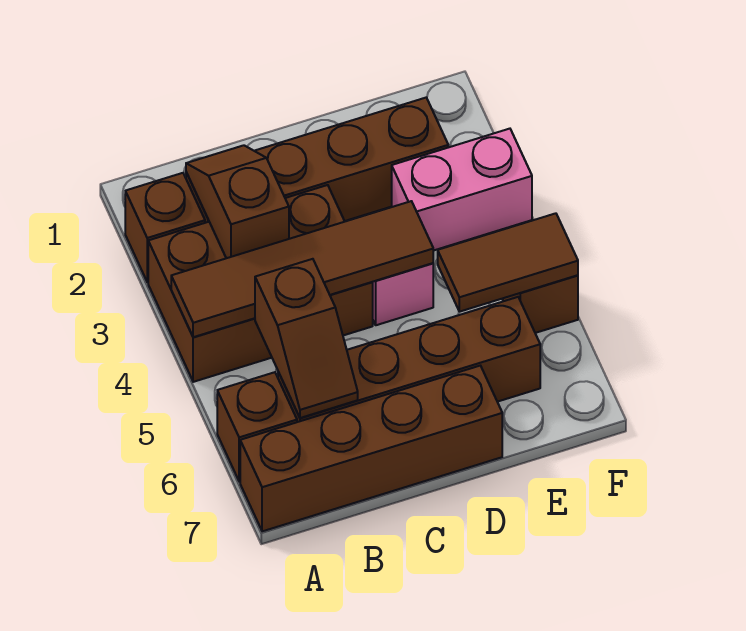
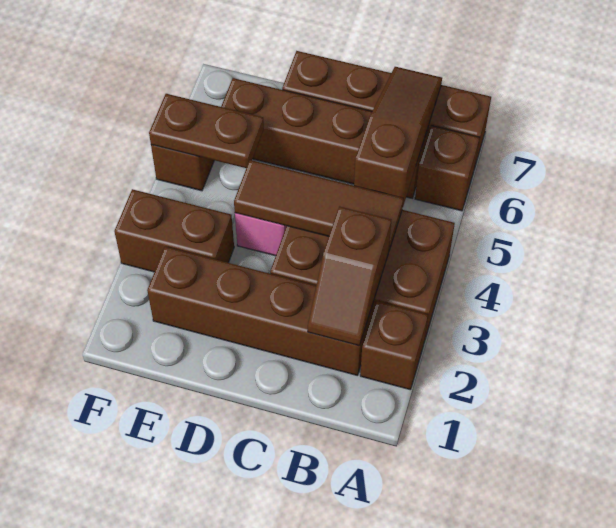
brown tile A4:D4 level 2 -> brown tile B4:D4 level 2
brown slope B5:B6 level 2 top 5 -> brown slope B5:B7 level 2 top 5
pink brick E3:F3 level 1 -> brown brick E3:F3 level 1
brown tile E5:F5 level 2 -> brown plate E5:F5 level 2

